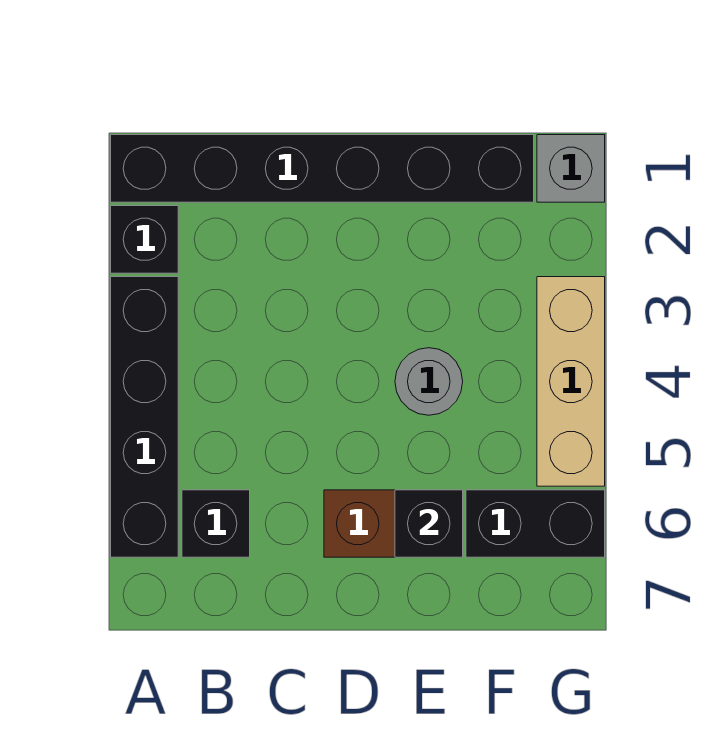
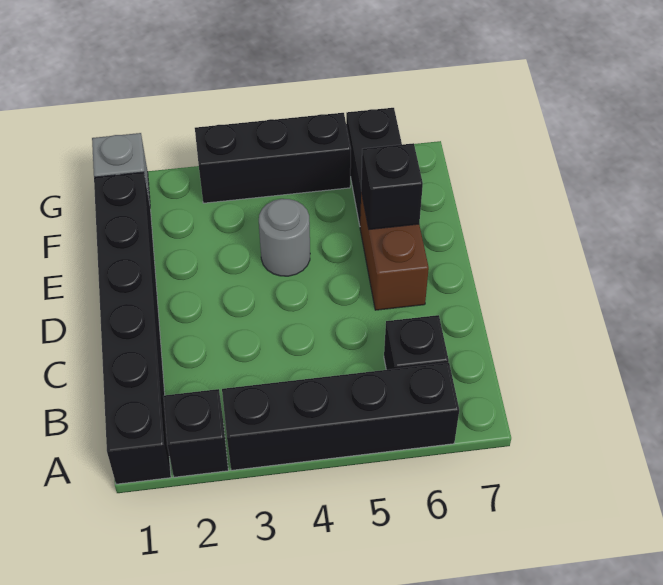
tan brick G3:G5 level 1 -> black brick G3:G5 level 1

